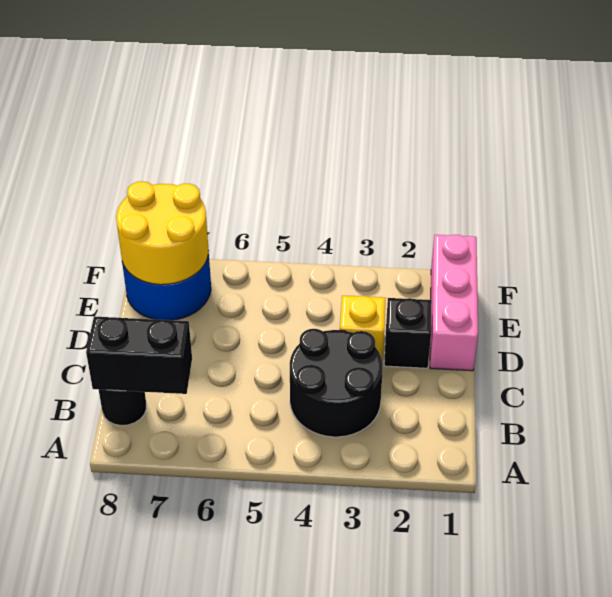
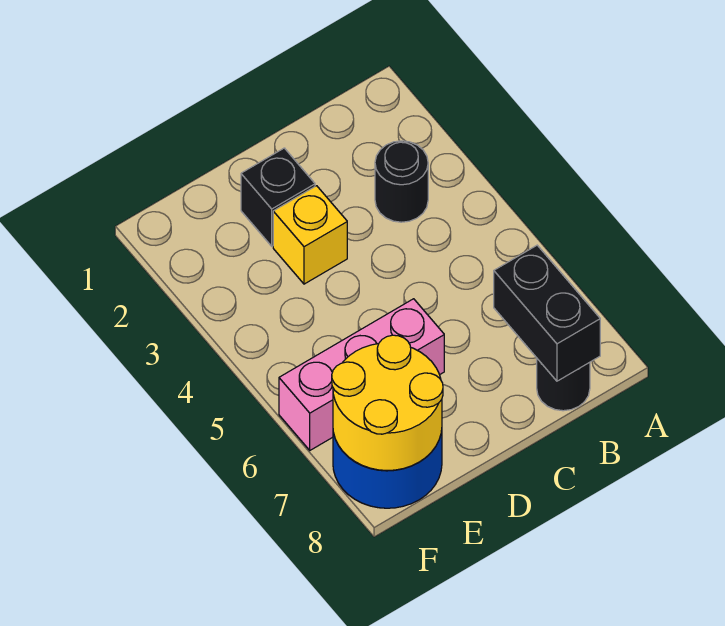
black round brick B3:C4 level 1 -> black round brick B3 level 1
pink brick D1:F1 level 1 -> pink brick D6:F6 level 1

